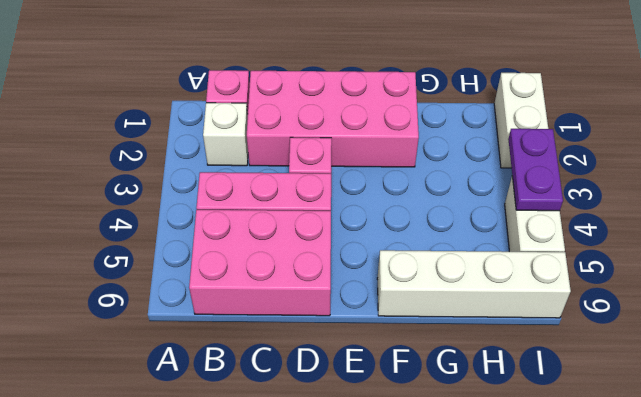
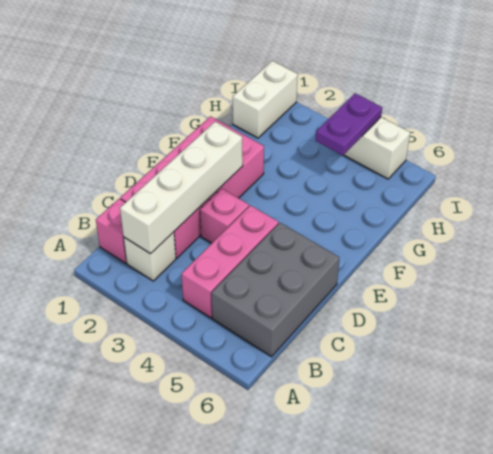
pink brick B5:D6 level 1 -> grey brick B5:D6 level 1
white brick F6:I6 level 1 -> white brick B2:E2 level 2
white brick I1:I2 level 1 -> white brick H1:I1 level 1
purple plate I3:I4 level 2 -> purple plate H4:I4 level 2

